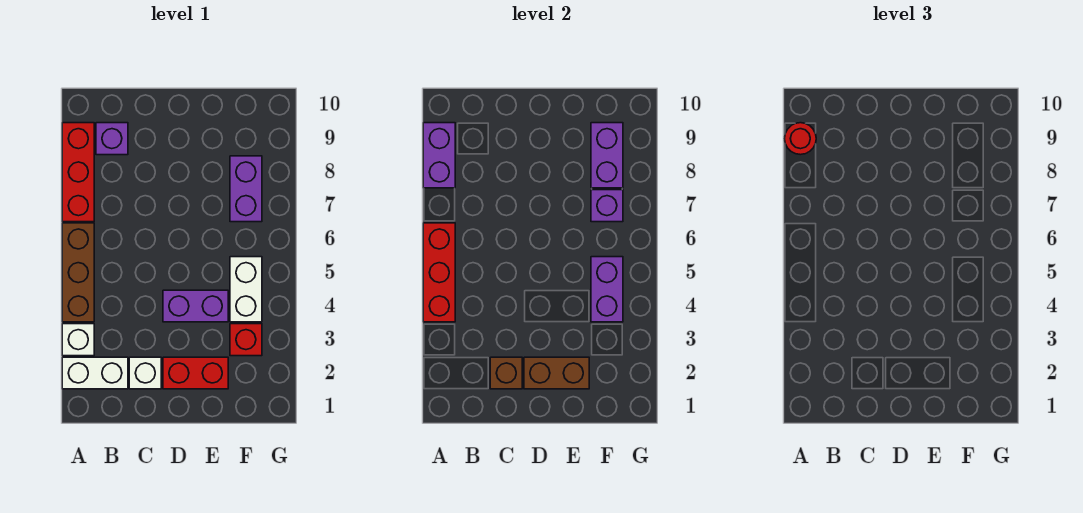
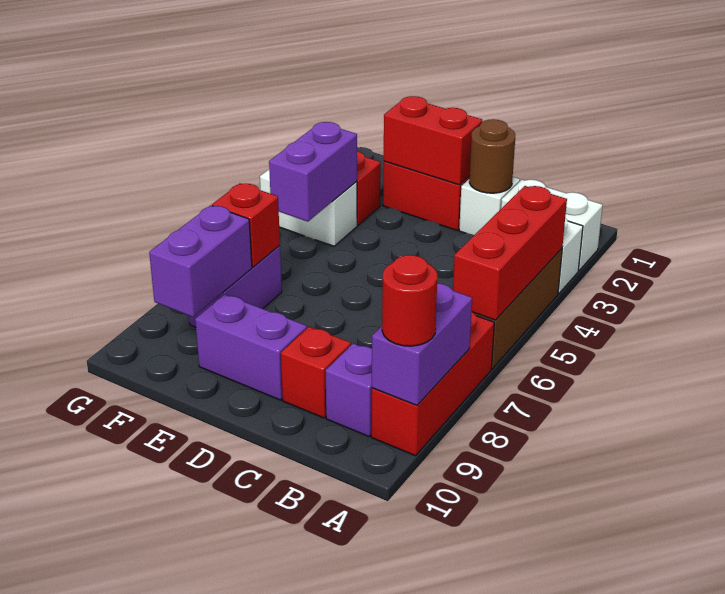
brown brick C2 level 2 -> brown round brick C2 level 2
none -> red brick C9 level 1
brown brick D2:E2 level 2 -> red brick D2:E2 level 2
purple brick D4:E4 level 1 -> purple brick D9:E9 level 1
white brick F4:F5 level 1 -> white brick F4:G4 level 1
purple brick F7 level 2 -> red brick F7 level 2

